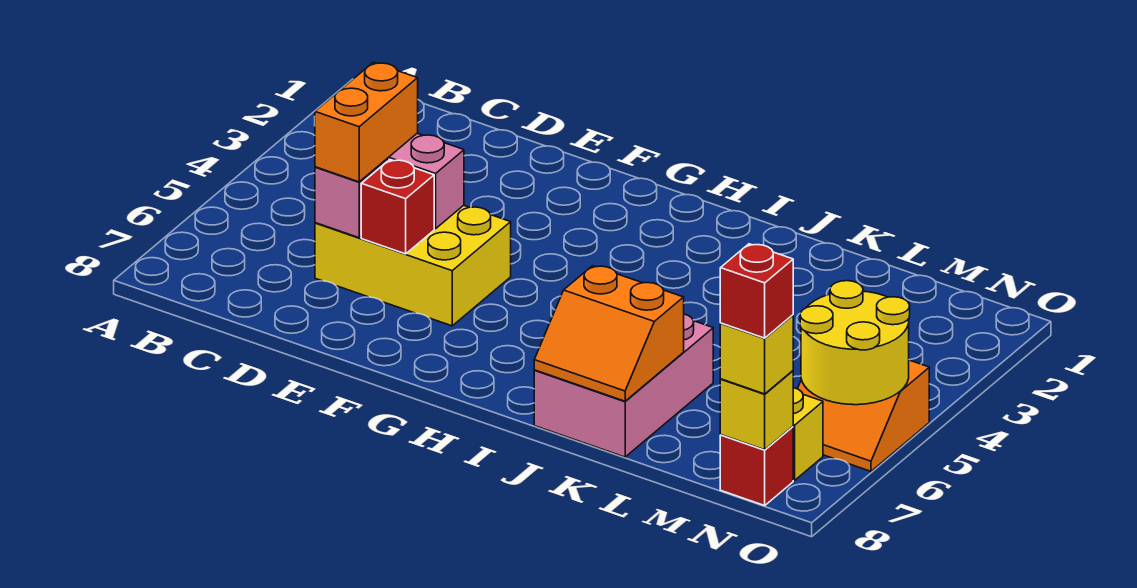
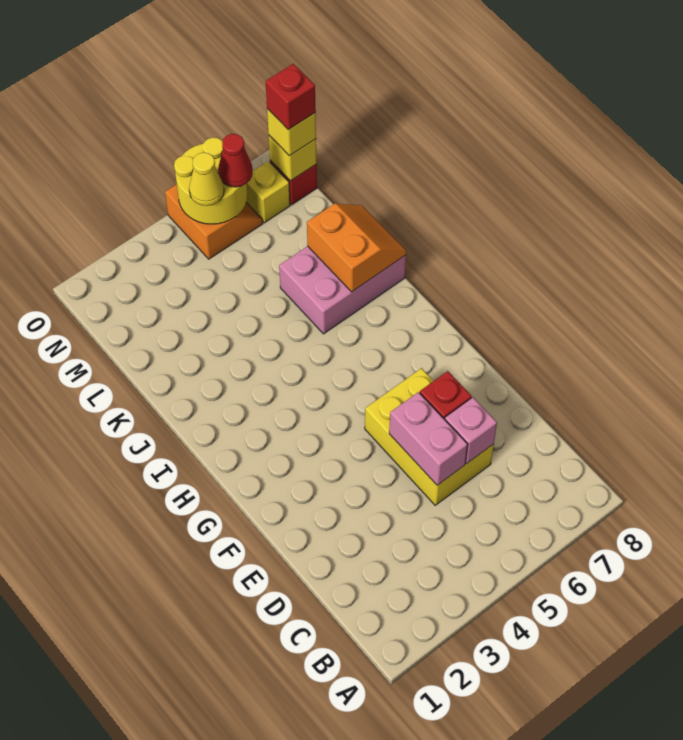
orange brick D5:D6 level 3 -> none
none -> yellow cone N5 level 3
none -> red cone N6 level 3

